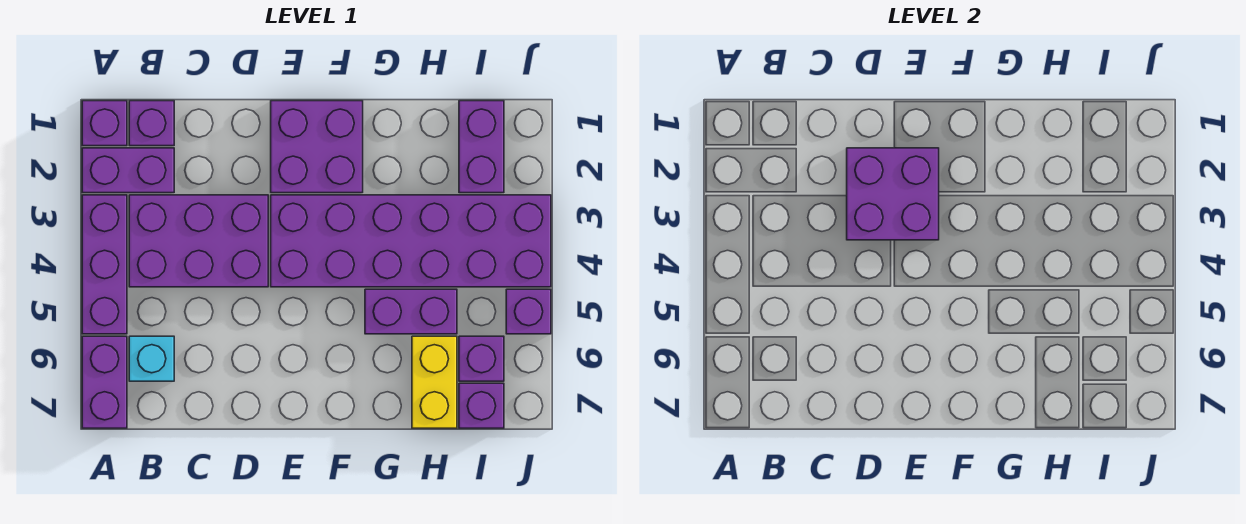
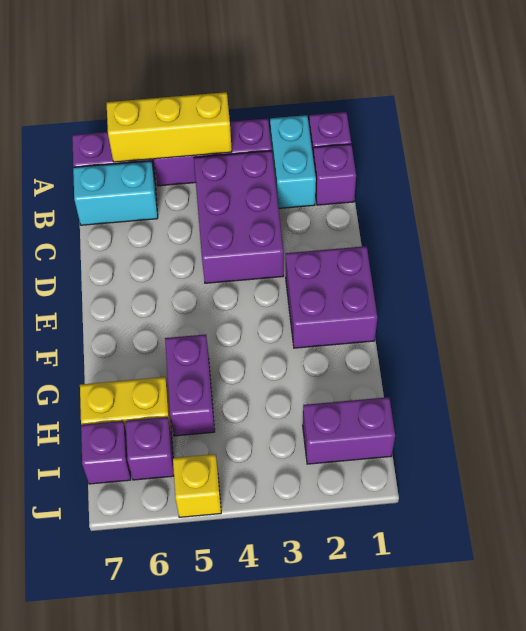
purple brick A2:B2 level 1 -> cyan brick A2:B2 level 1
none -> yellow brick A4:A6 level 2
cyan brick B6 level 1 -> cyan brick B6:B7 level 1
purple brick D2:E3 level 2 -> none
purple brick E3:J4 level 1 -> none
purple brick J5 level 1 -> yellow brick J5 level 1

